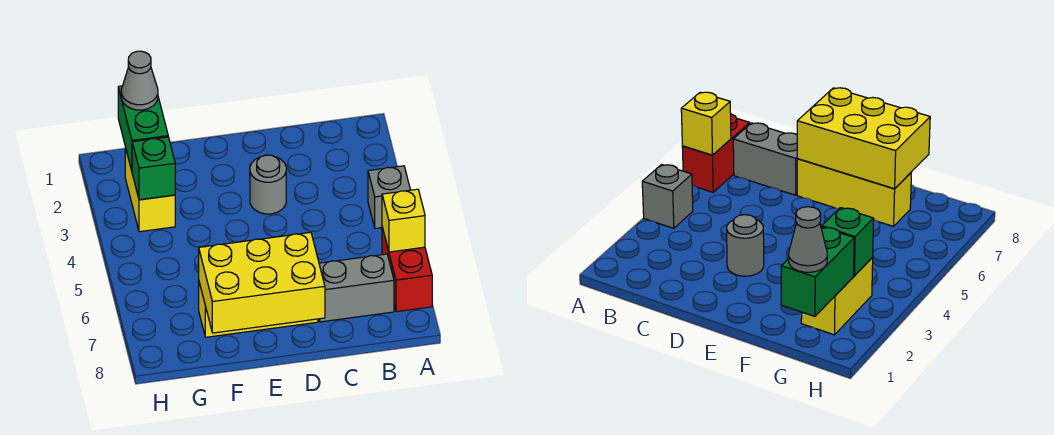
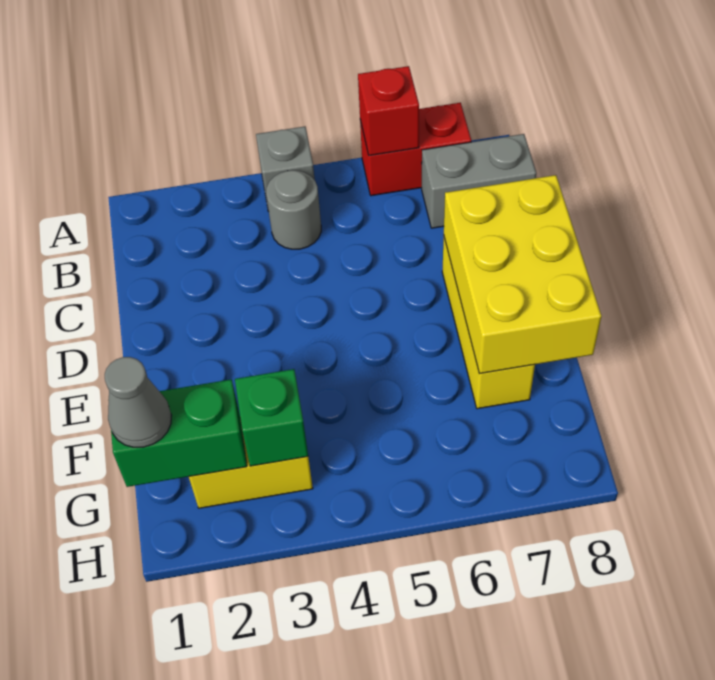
yellow brick A6 level 2 -> red brick A6 level 2
grey brick B7:C7 level 1 -> grey brick B7:B8 level 1
grey round brick D3 level 1 -> grey round brick B4 level 1

